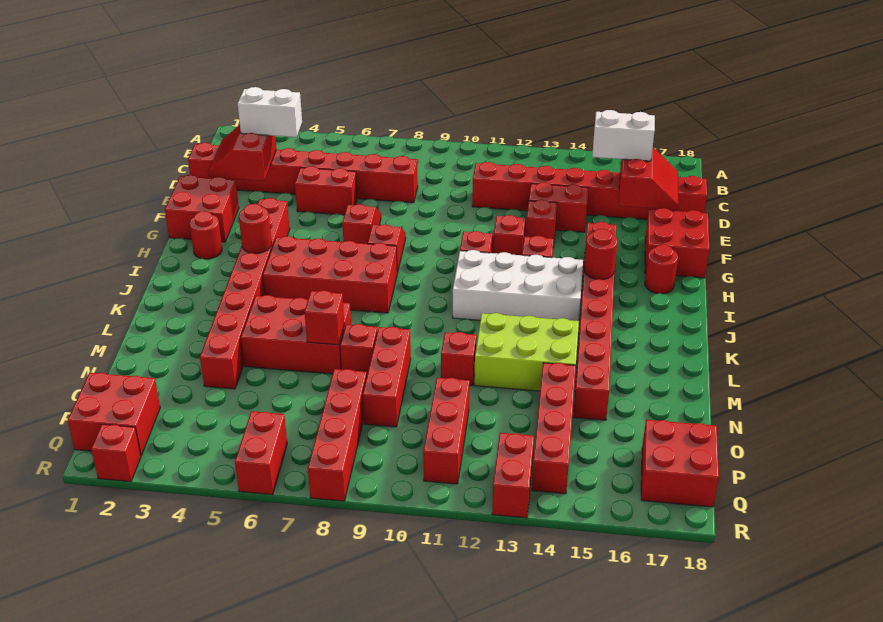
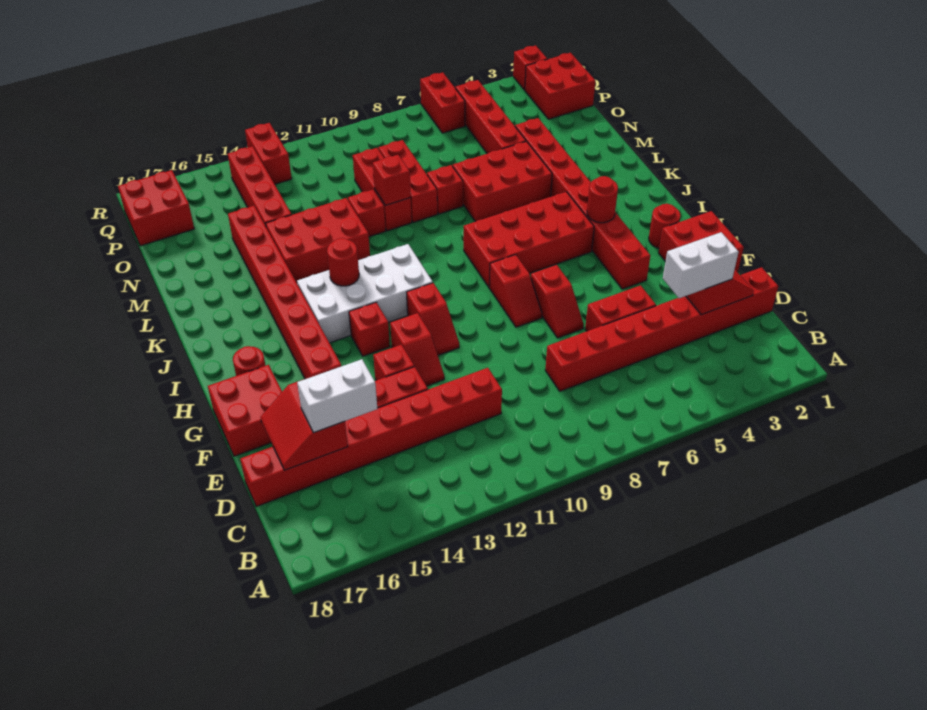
red round brick I15 level 2 -> red round brick J13 level 2
lime brick L12:M14 level 1 -> red brick L12:M14 level 1
red brick M7 level 2 -> red brick M10 level 2
red brick O8:R8 level 1 -> red brick N5:Q5 level 1
red brick O11:Q11 level 1 -> red brick M10:O10 level 1

